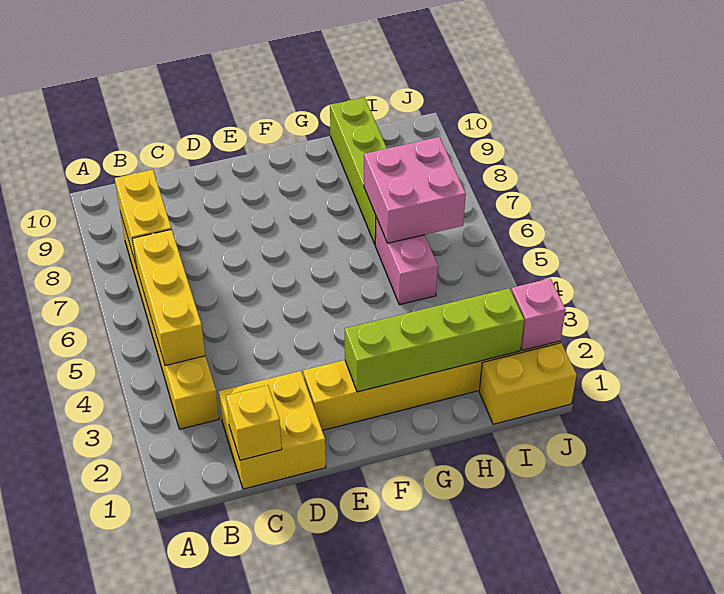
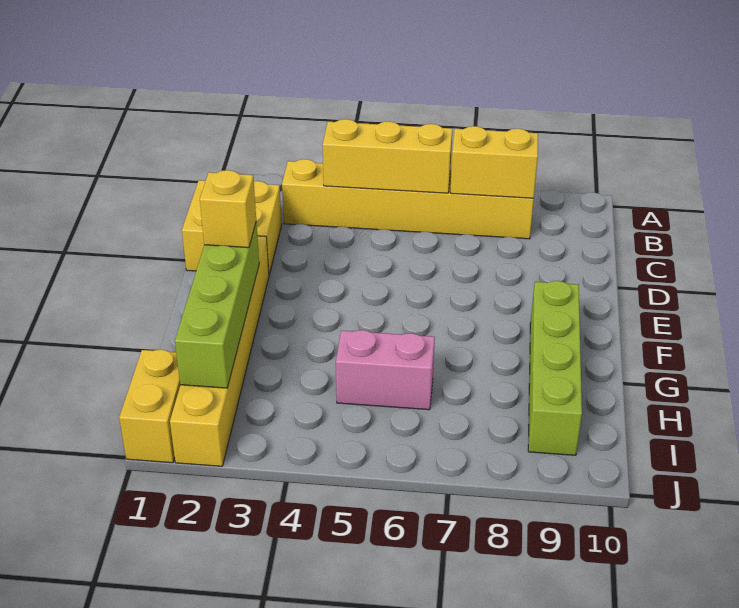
yellow brick C1 level 2 -> yellow brick F2 level 3
pink brick H6:I7 level 2 -> none
lime brick H7:H10 level 1 -> lime brick F9:I9 level 1
pink brick J2 level 2 -> none

